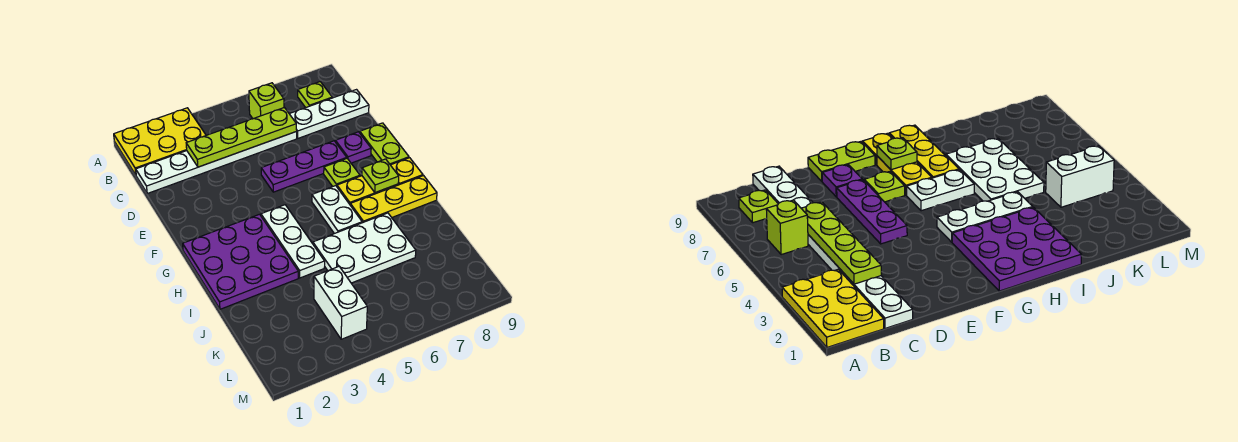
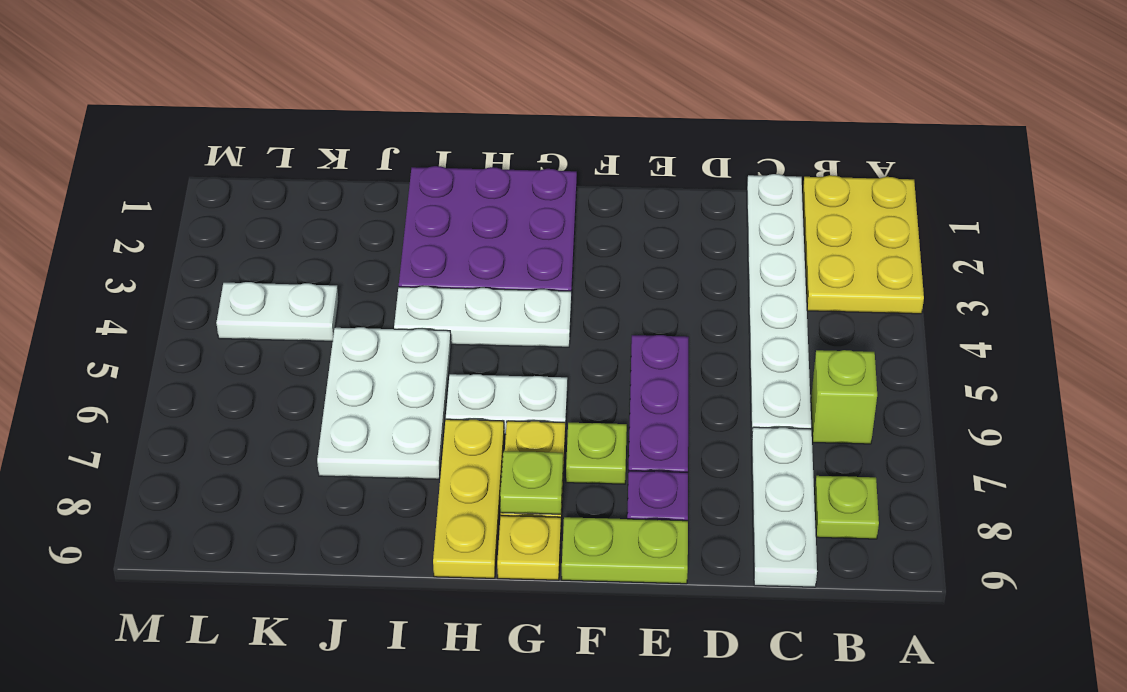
lime plate C3:C6 level 2 -> none
white brick K4:L4 level 1 -> white plate K4:L4 level 1

